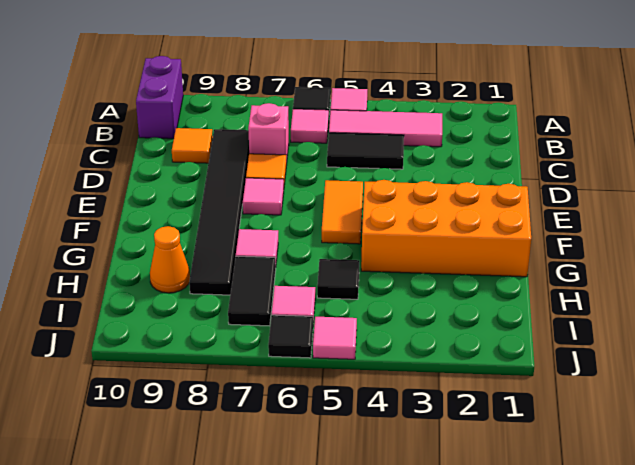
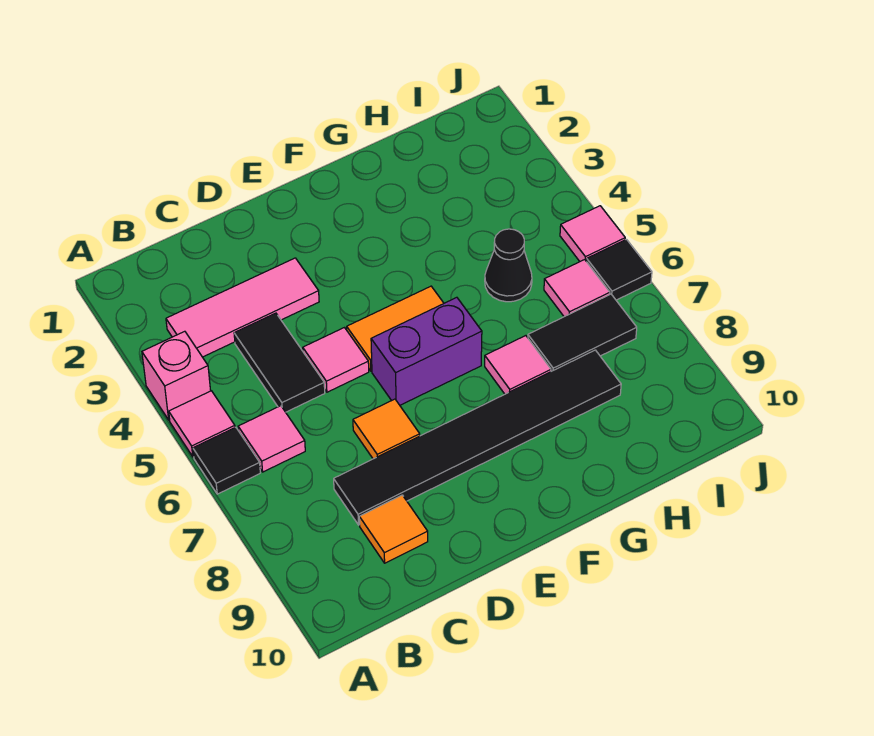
purple brick A10:B10 level 1 -> purple brick E6:F6 level 1
pink tile B3:B5 level 1 -> pink tile B3:D3 level 1
pink brick C7 level 1 -> pink brick A4 level 1
pink tile E7 level 1 -> pink tile D5 level 1
orange brick F1:G4 level 1 -> none
black tile H5 level 1 -> black cone H5 level 1
orange cone H9 level 1 -> none

